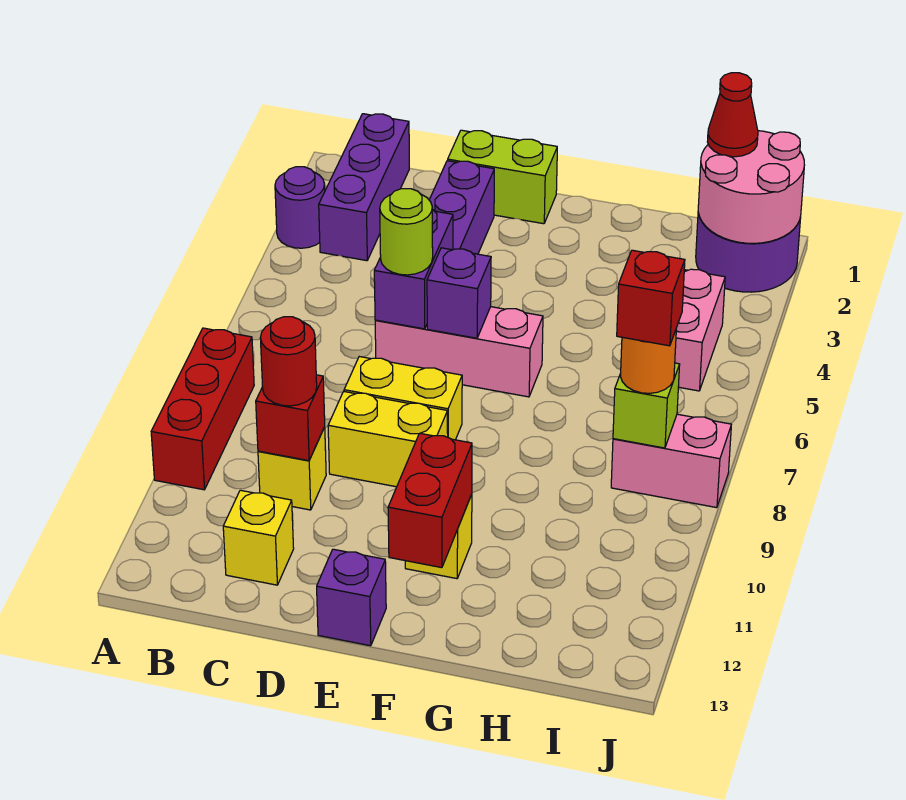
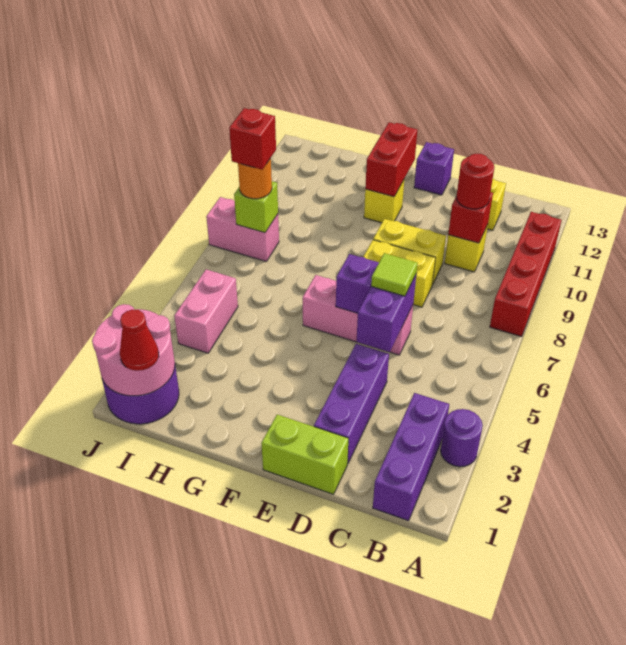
red brick A8:A10 level 1 -> red brick A8:A11 level 1
lime round brick D6 level 3 -> lime tile D6 level 3

